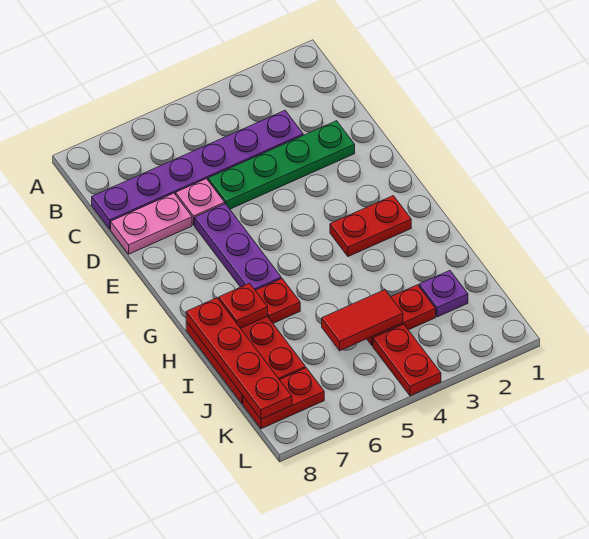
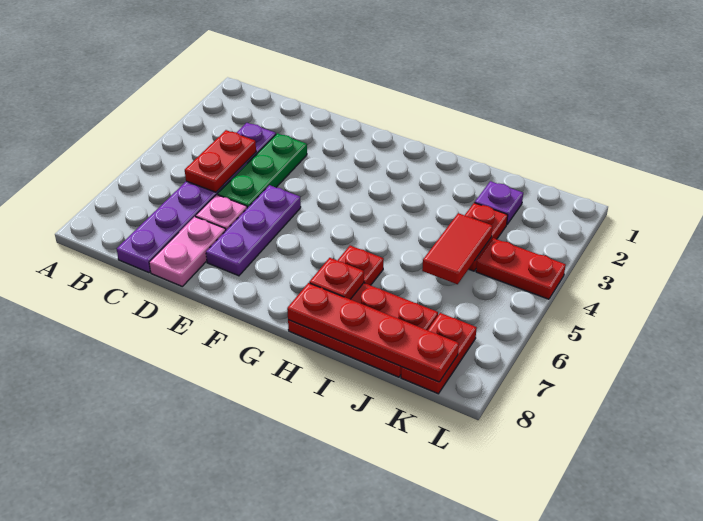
green plate D2:D5 level 1 -> green plate D3:D5 level 1
purple plate E6:G6 level 1 -> purple plate E5:E7 level 1
red plate G2:G3 level 1 -> red plate C4:C5 level 2

